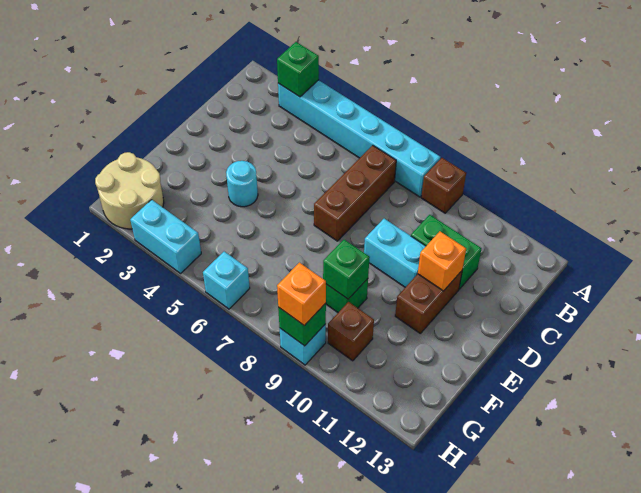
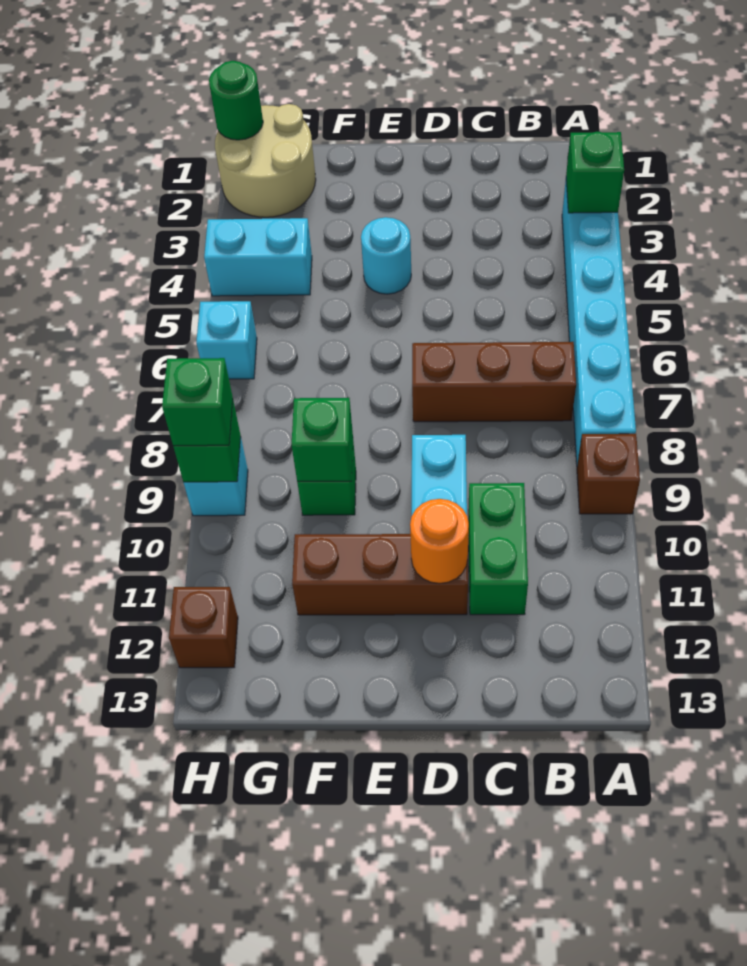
brown brick D11:E11 level 1 -> brown brick D11:F11 level 1
orange brick D11 level 2 -> orange round brick D11 level 2
brown brick G10 level 1 -> brown brick H12 level 1
none -> green round brick H1 level 2
cyan brick H3:H4 level 1 -> cyan brick G4:H4 level 1
orange brick H9 level 3 -> green brick H9 level 3

